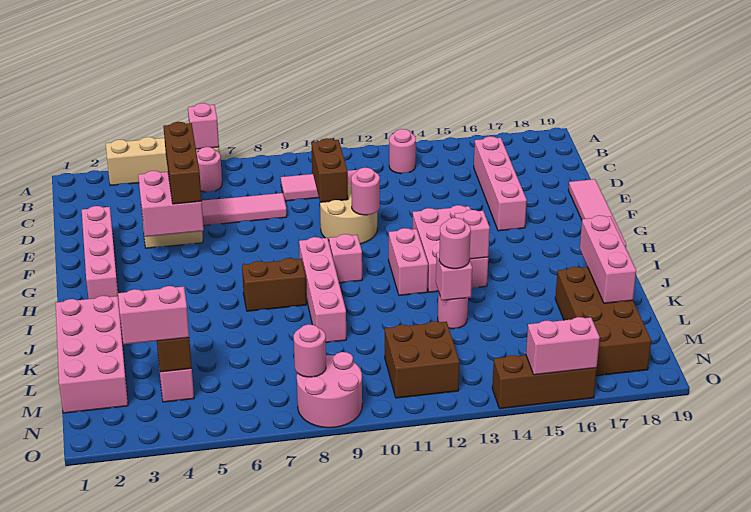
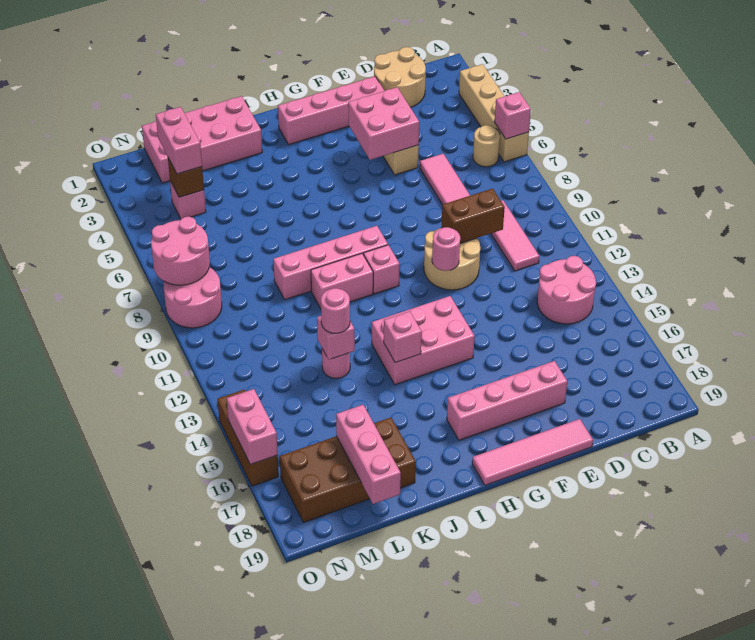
pink round brick B6 level 1 -> tan round brick B6 level 1
pink round brick B13 level 1 -> pink round brick B13:C14 level 1
none -> tan round brick C1:D2 level 1
pink brick C16:F16 level 1 -> pink brick E17:H17 level 1
brown brick D5:F5 level 3 -> none
pink brick H12:I12 level 1 -> pink brick I10:J10 level 1
brown brick I7:I8 level 1 -> none
pink brick J18:L18 level 2 -> pink brick L17:L19 level 2
brown brick M11:N12 level 1 -> none
pink round brick N8 level 2 -> pink round brick N7:O8 level 2

